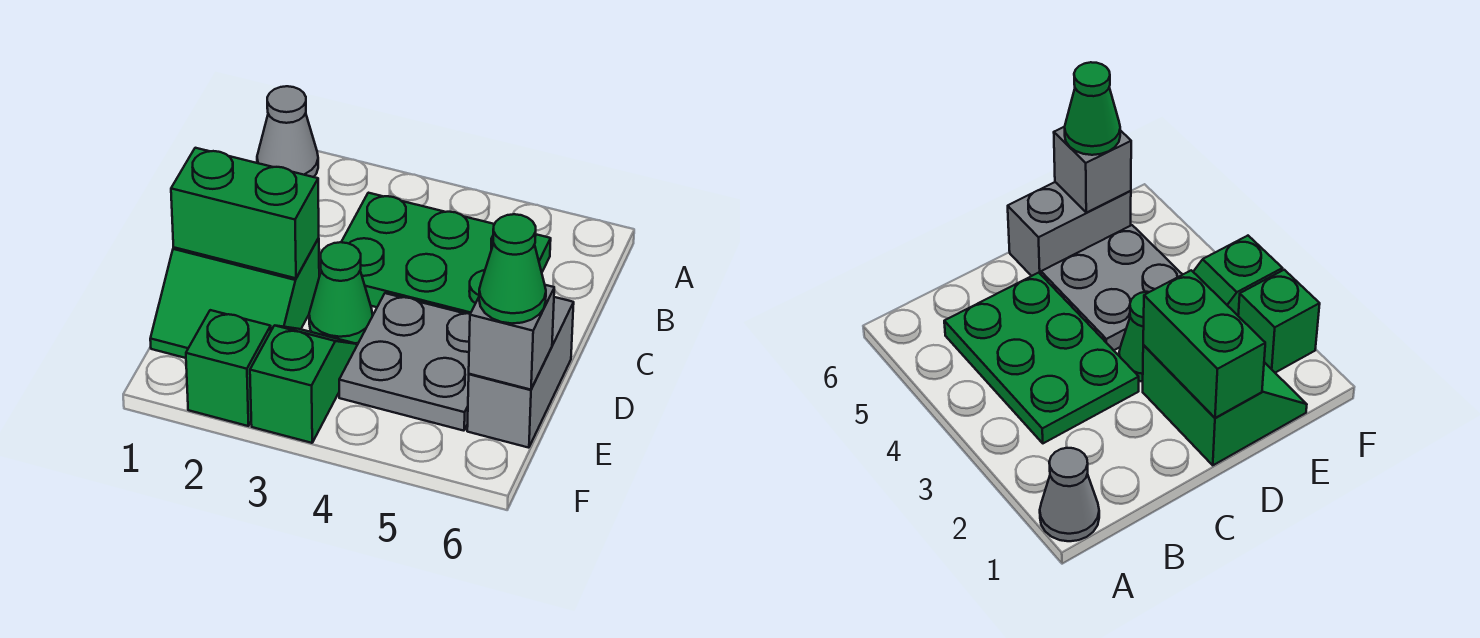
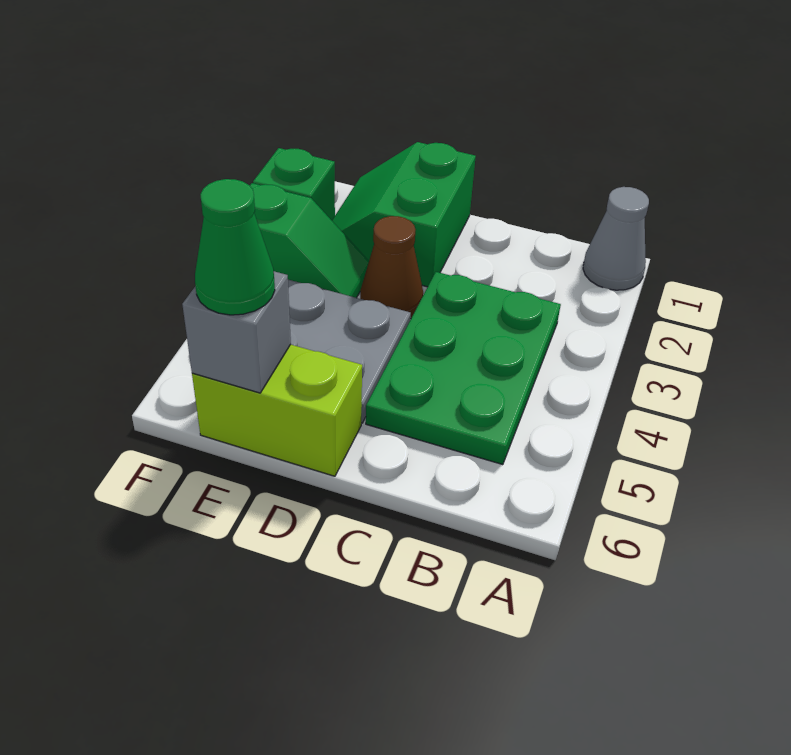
green brick D1:D2 level 2 -> none
green cone D3 level 1 -> brown cone D3 level 1
grey brick D6:E6 level 1 -> lime brick D6:E6 level 1

